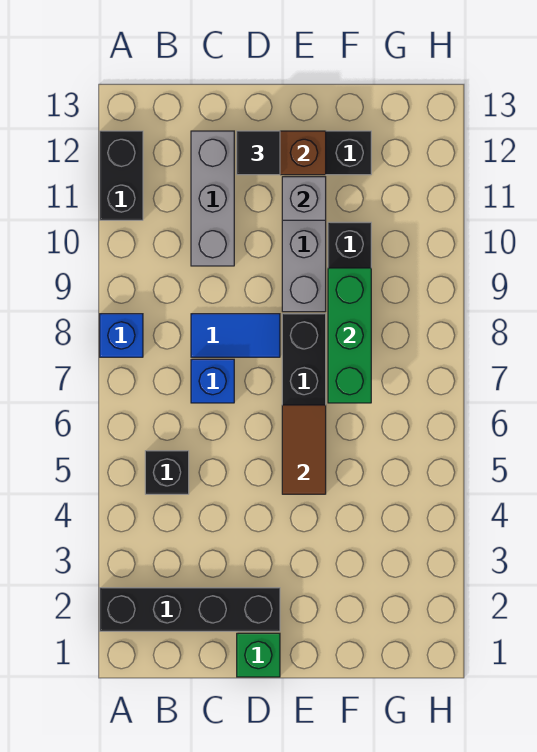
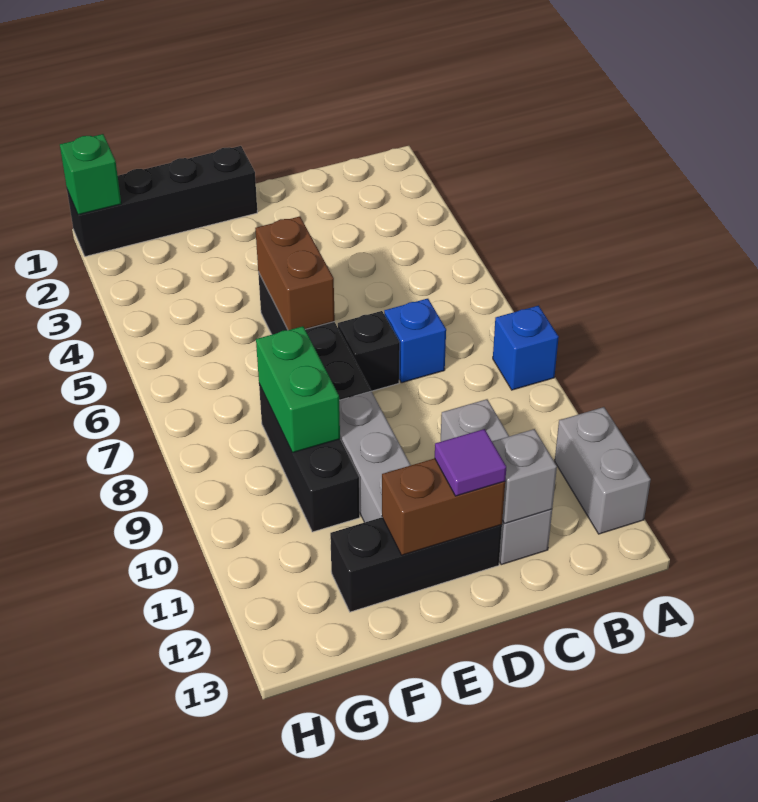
black brick A2:D2 level 1 -> black brick E1:H1 level 1
black brick A11:A12 level 1 -> grey brick A11:A12 level 1
black brick B5 level 1 -> black brick D7 level 1
blue tile C8:D8 level 1 -> none
green brick D1 level 1 -> green brick H1 level 2
black tile D12 level 3 -> purple tile D12 level 3
brown tile E5:E6 level 2 -> brown brick E5:E6 level 2
grey brick E11 level 2 -> grey brick C12 level 2
green brick F7:F9 level 2 -> green brick F8:F9 level 2

